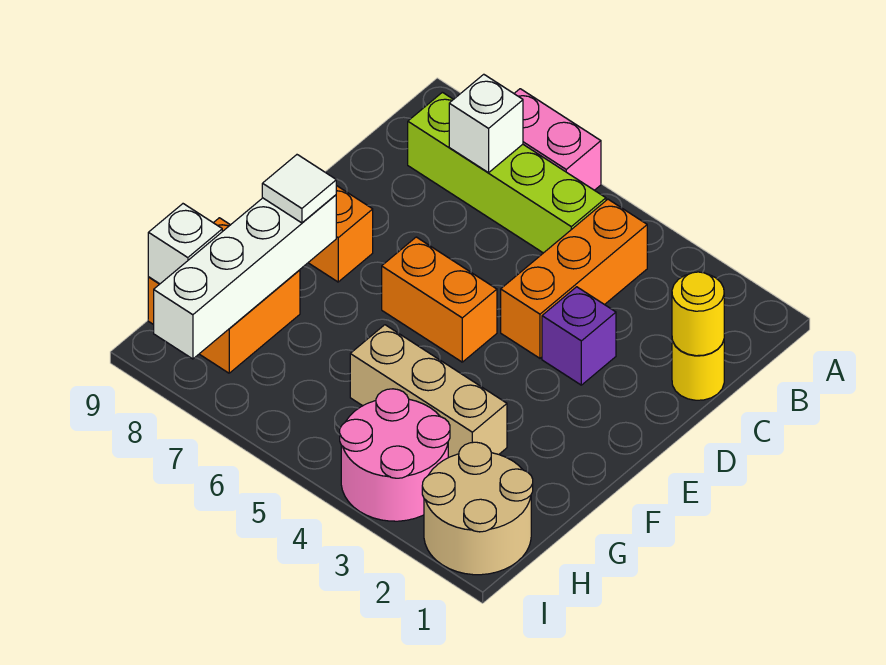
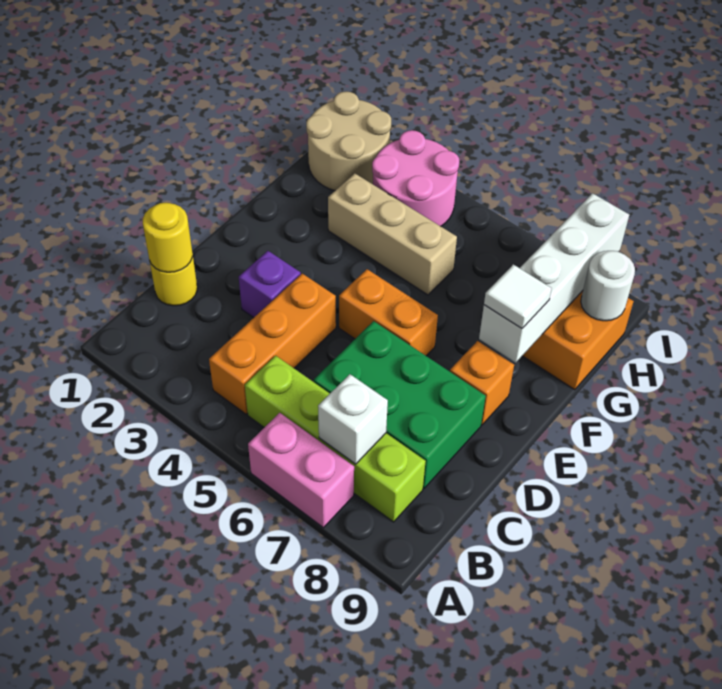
none -> green brick C6:D8 level 1
white brick H9 level 2 -> white round brick H9 level 2

